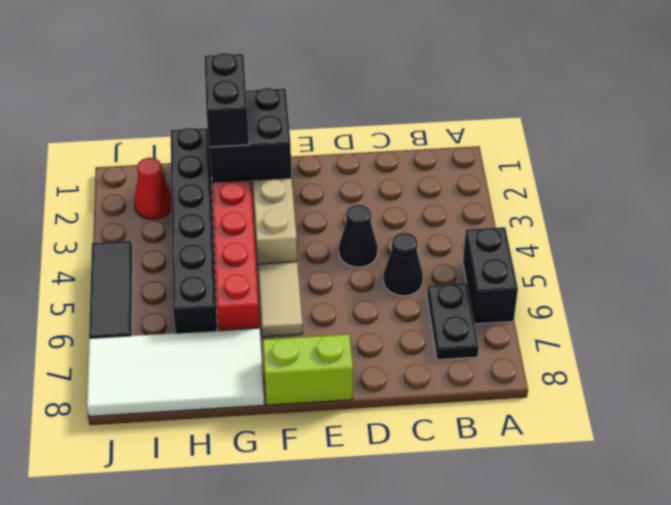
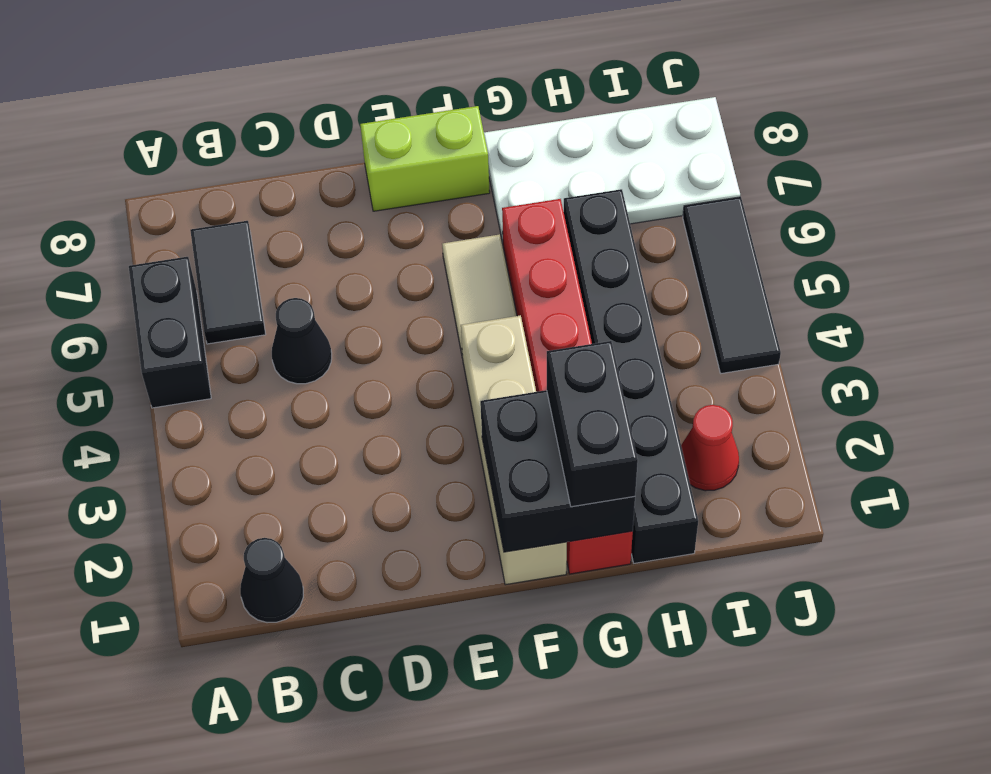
black plate B6:B7 level 1 -> black tile B6:B7 level 1
black cone D4 level 1 -> black cone B1 level 1
white tile G7:J8 level 1 -> white plate G7:J8 level 1

